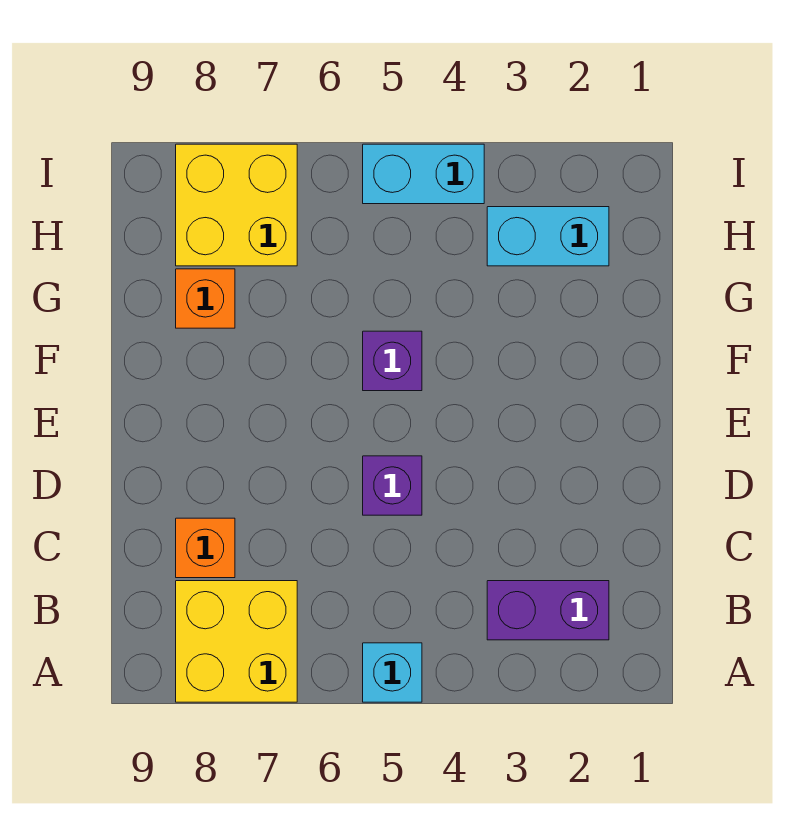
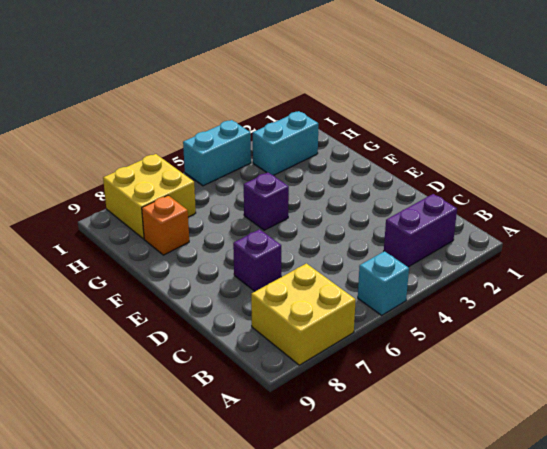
orange brick C8 level 1 -> none
purple brick D5 level 1 -> purple brick D7 level 1

